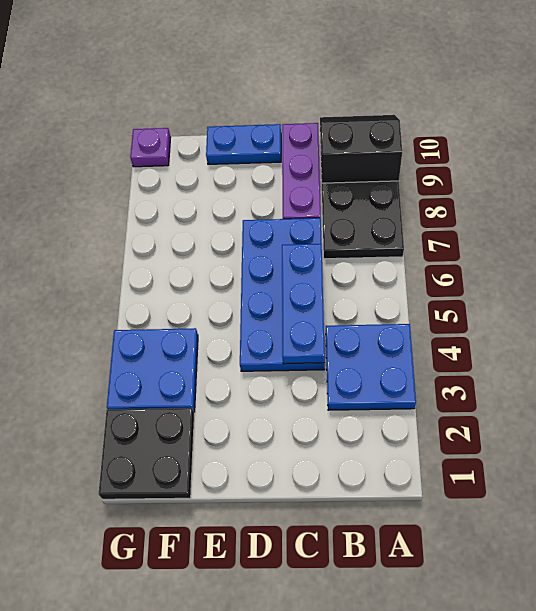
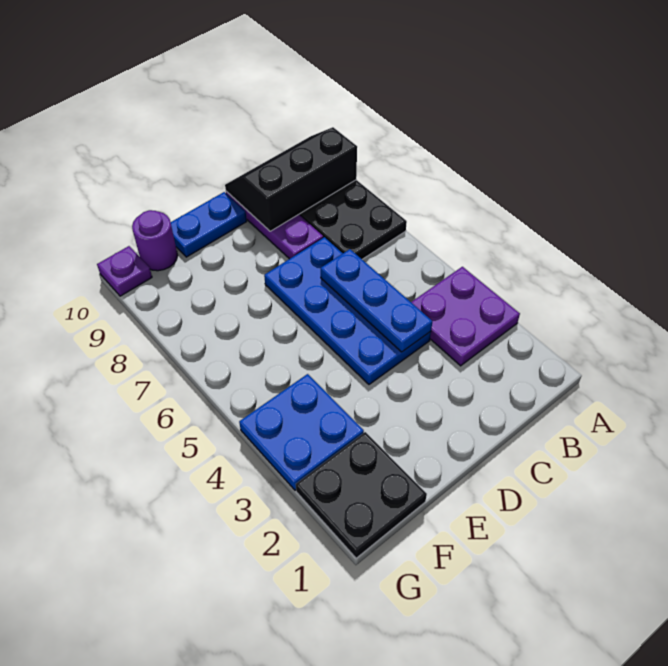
blue plate A3:B4 level 1 -> purple plate A3:B4 level 1
black slope A9:B10 level 2 top 9 -> black slope A9:C10 level 2 top 9
none -> purple round brick F10 level 1

